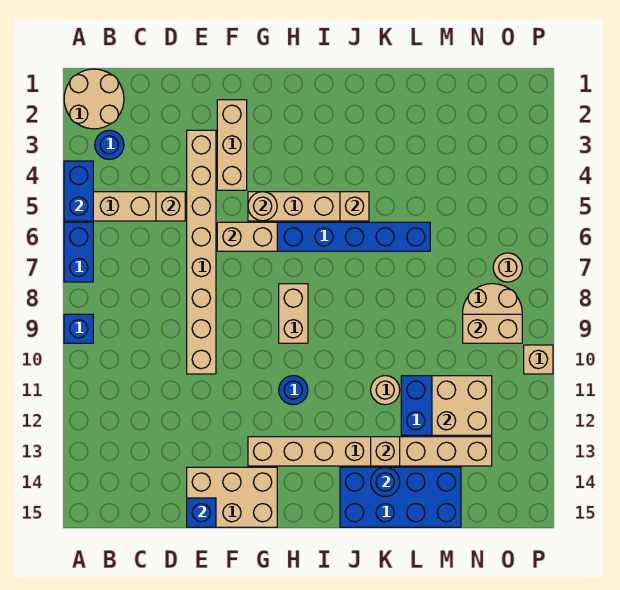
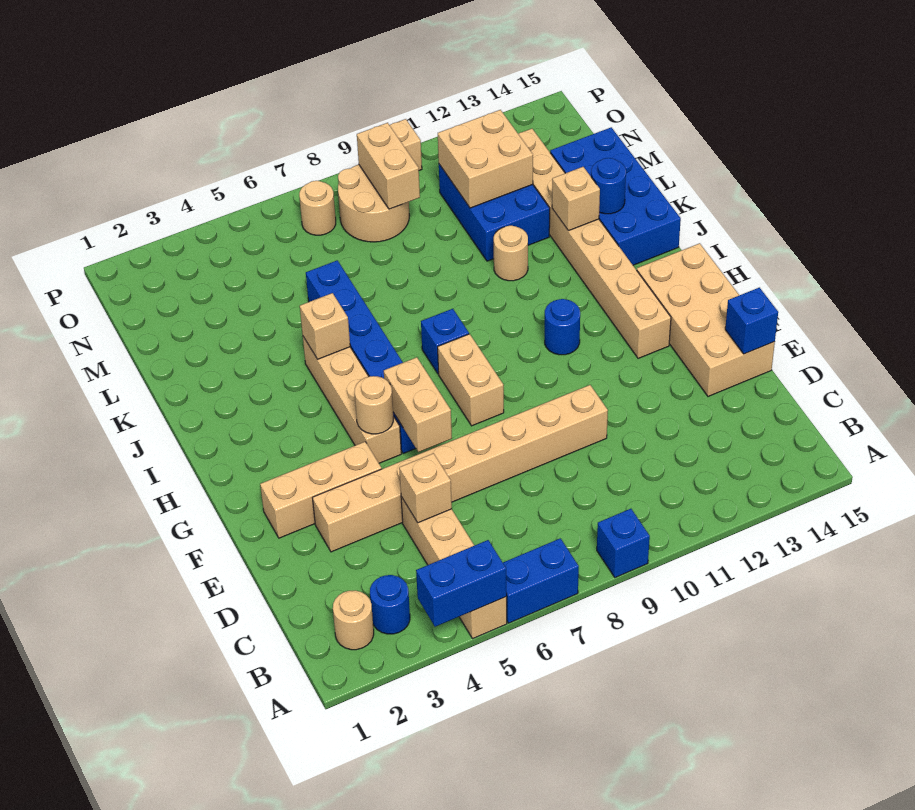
tan round brick A1:B2 level 1 -> tan round brick B2 level 1
tan brick E14:G15 level 1 -> tan brick E14:H15 level 1
tan brick H8:H9 level 1 -> tan brick G8:H8 level 1
none -> blue brick I8 level 1

